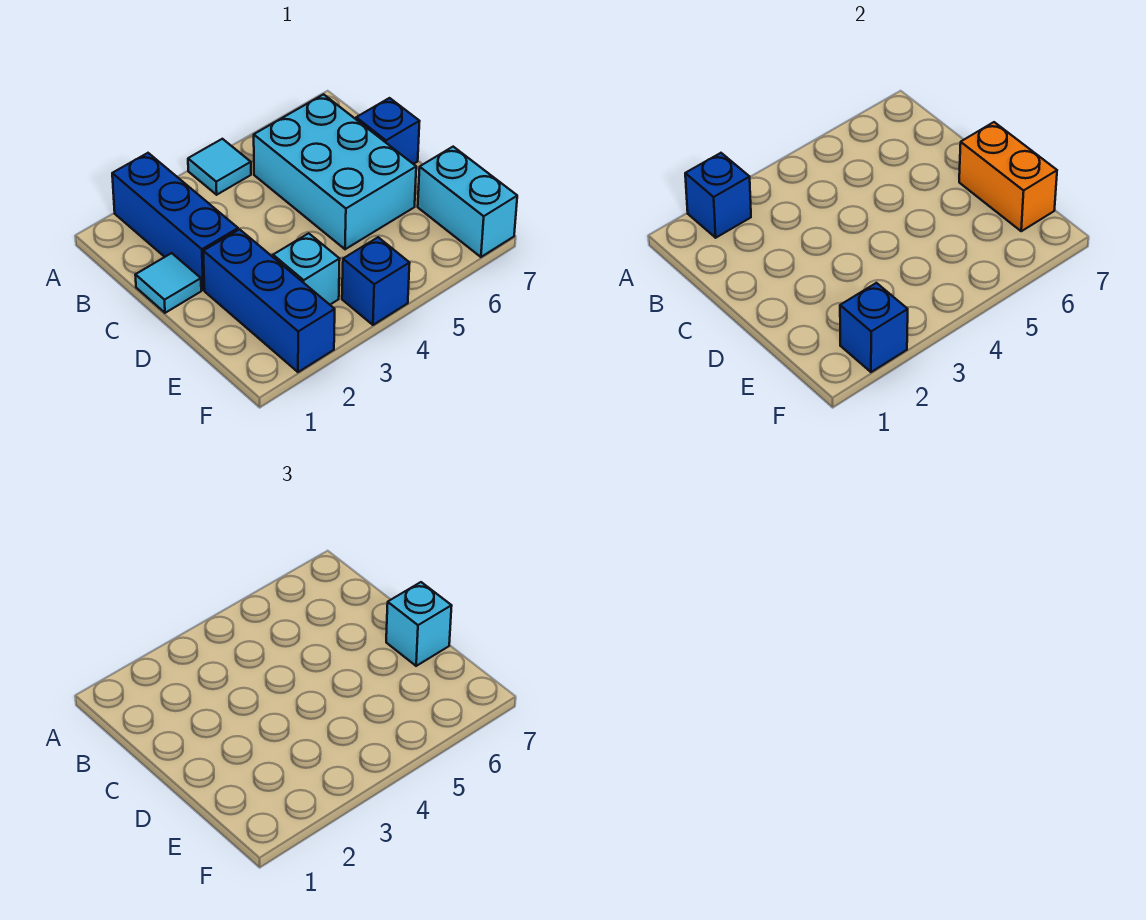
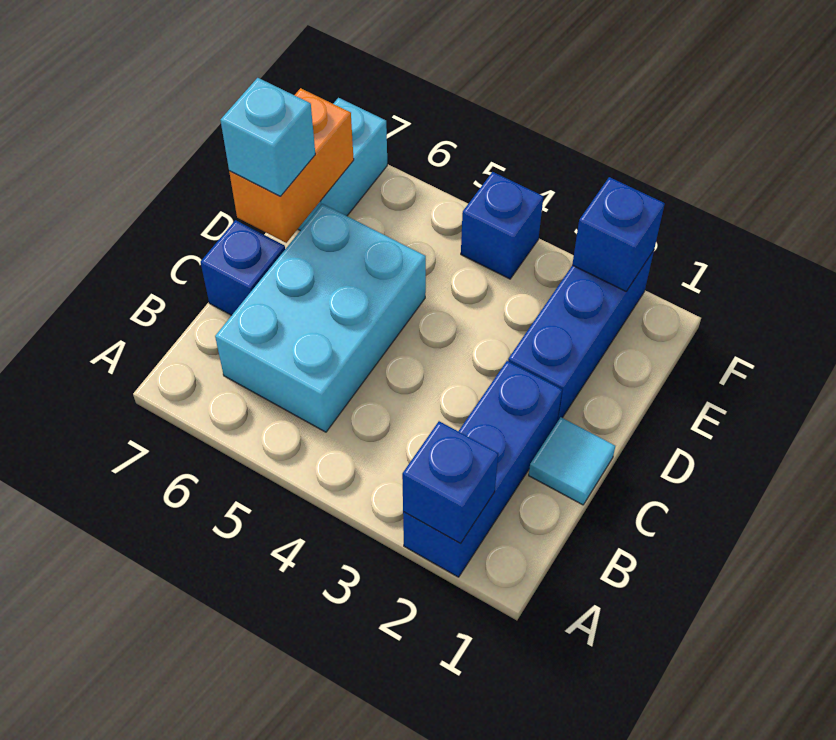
cyan tile A4 level 1 -> none
cyan brick E3 level 1 -> none

